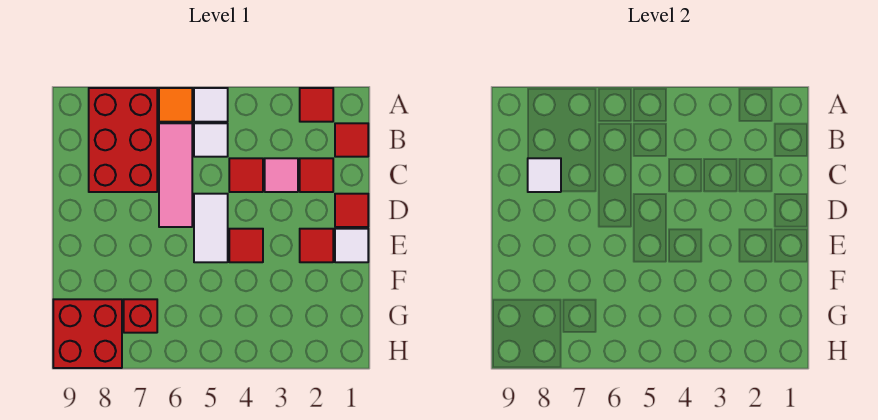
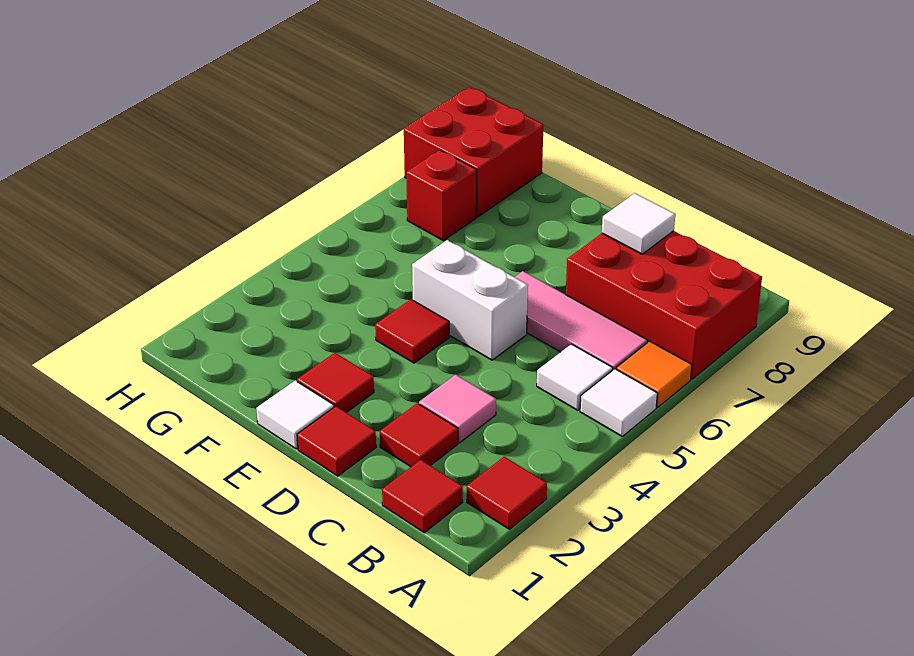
red tile C4 level 1 -> none
white tile D5:E5 level 1 -> white brick D5:E5 level 1

